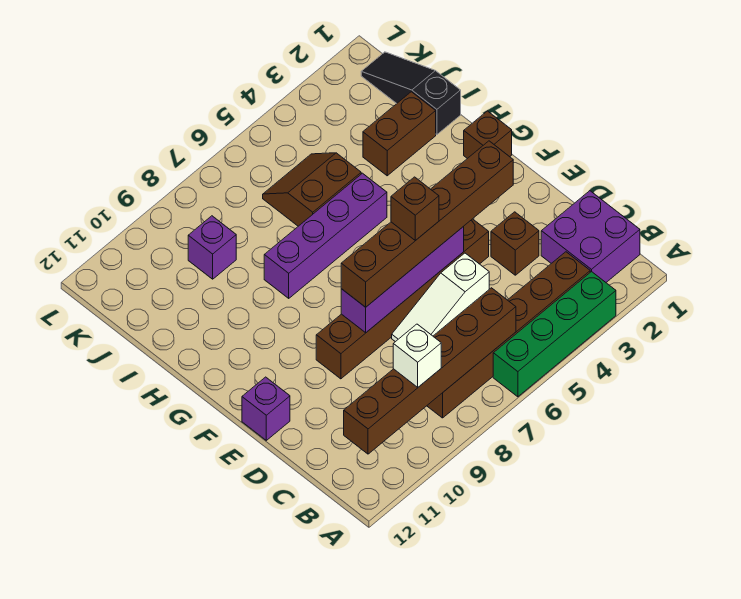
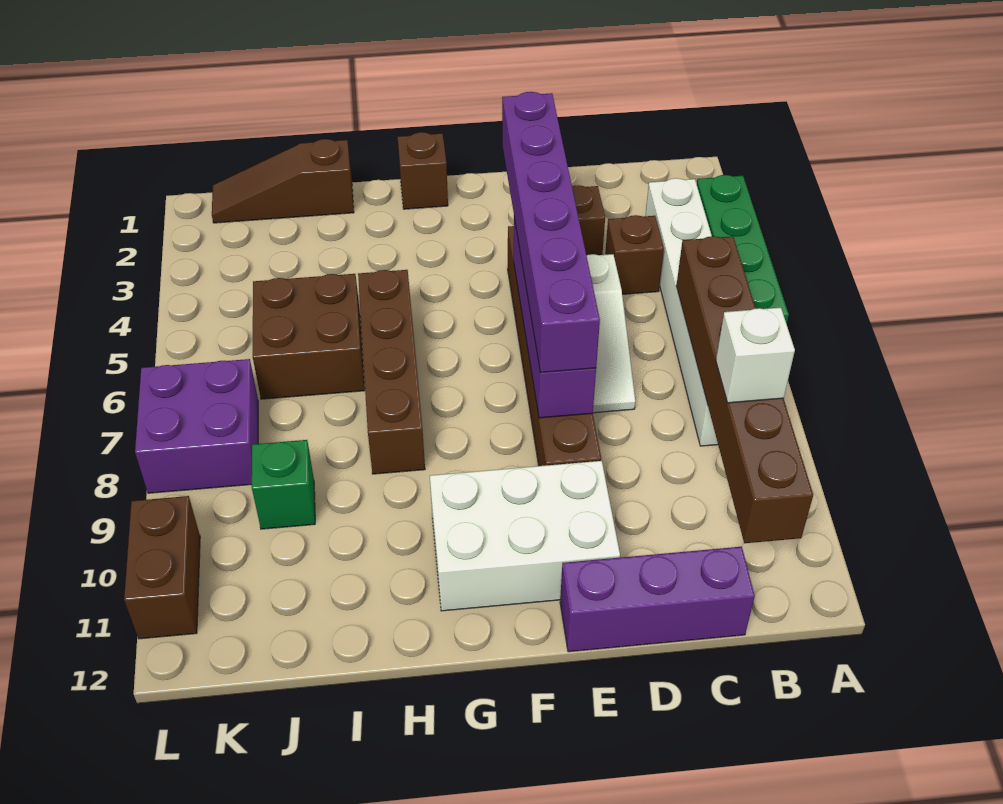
purple brick B1:C2 level 1 -> purple brick K7:L8 level 1
brown brick B3:B8 level 1 -> white brick B3:B8 level 1
brown brick E3:E8 level 3 -> purple brick E3:E8 level 3
brown brick E6 level 4 -> brown brick C4 level 1
none -> white brick E10:G11 level 1
purple brick E12 level 1 -> purple brick C12:E12 level 1
purple brick H5:H8 level 1 -> brown brick H5:H8 level 1
black slope I1:K1 level 1 top I -> brown slope I1:K1 level 1 top I
brown brick I2:I3 level 1 -> brown brick L10:L11 level 1
brown slope I5:J6 level 1 top I -> brown brick I5:J6 level 1
purple brick J9 level 1 -> green brick J9 level 1

